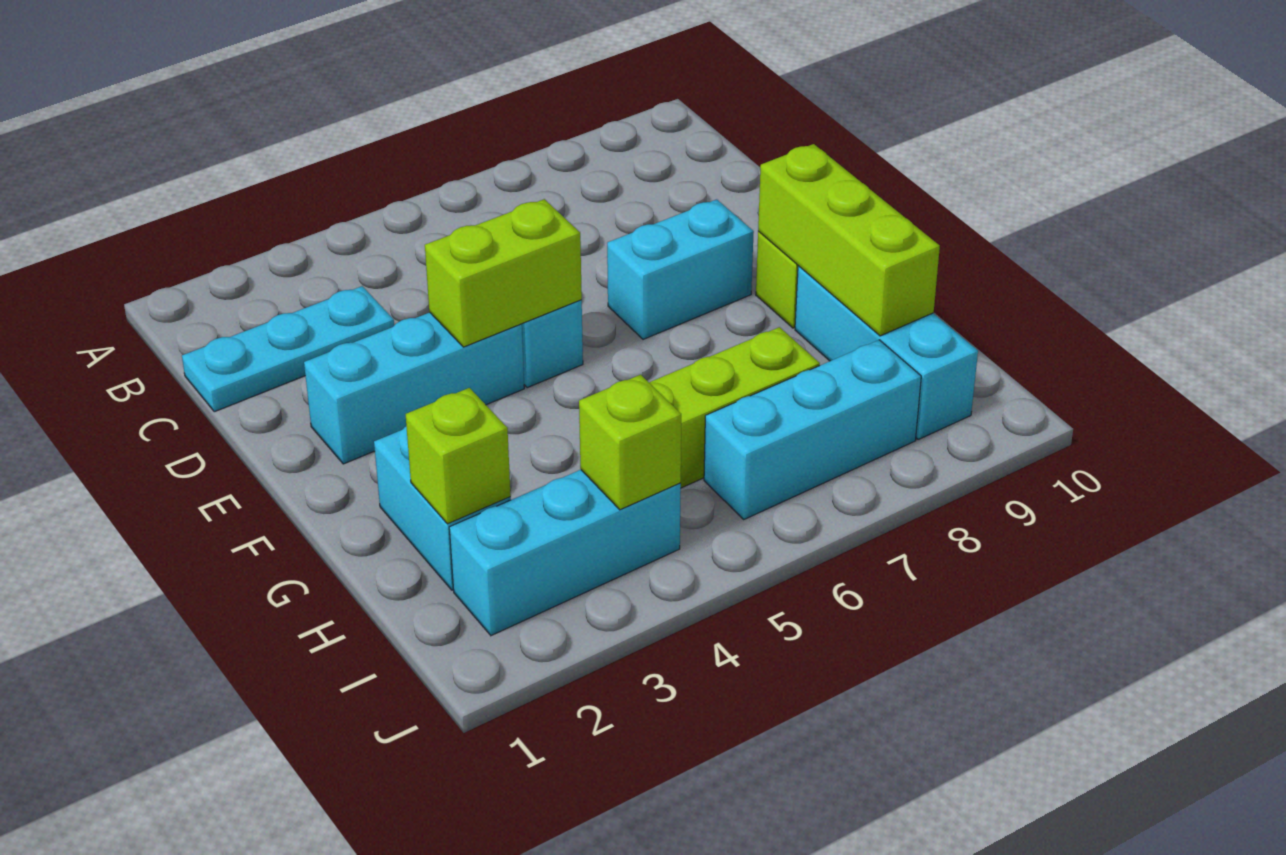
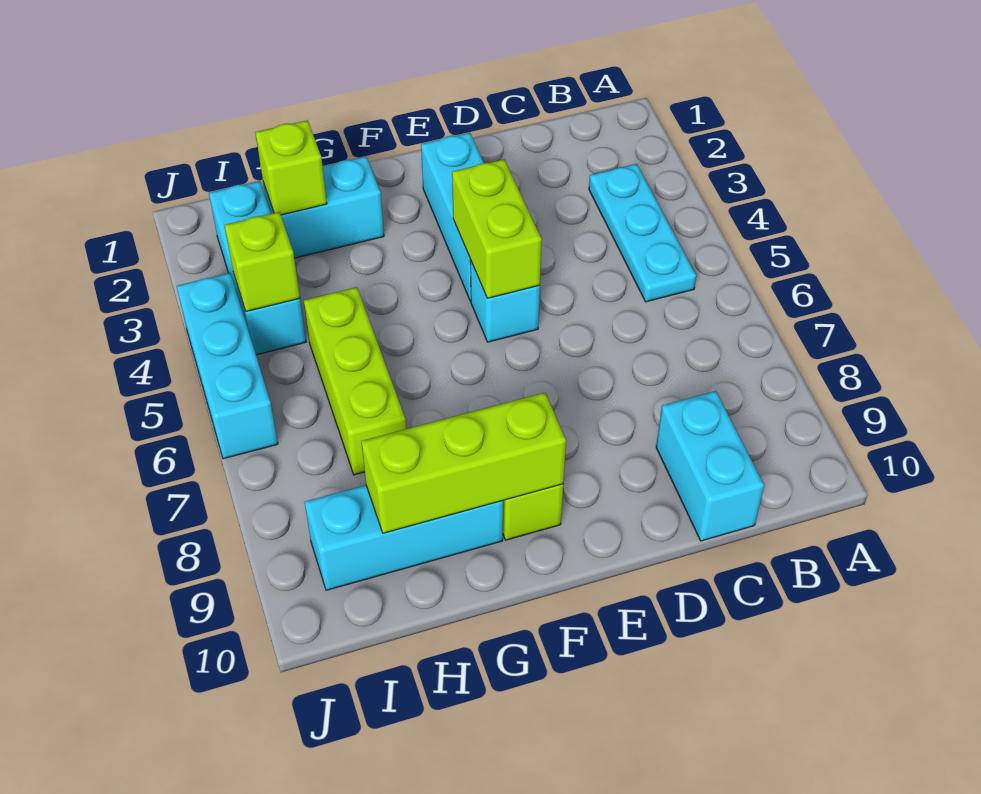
cyan plate C1:C3 level 1 -> cyan plate B3:B5 level 1
cyan brick E7:E8 level 1 -> cyan brick C9:C10 level 1
cyan brick I6:I8 level 1 -> cyan brick J4:J6 level 1

